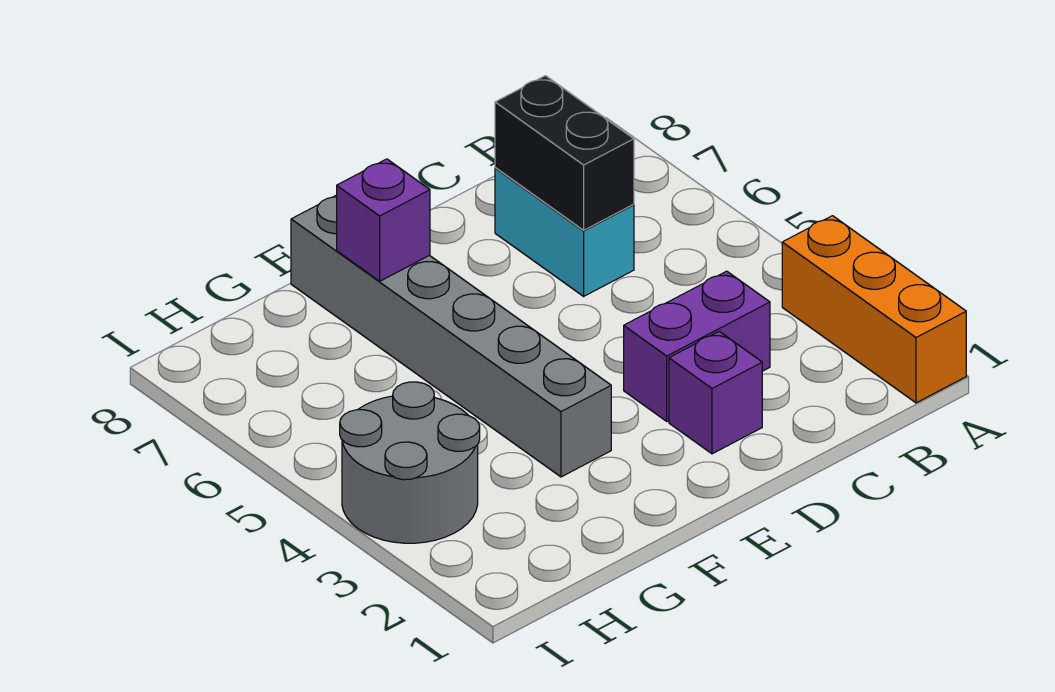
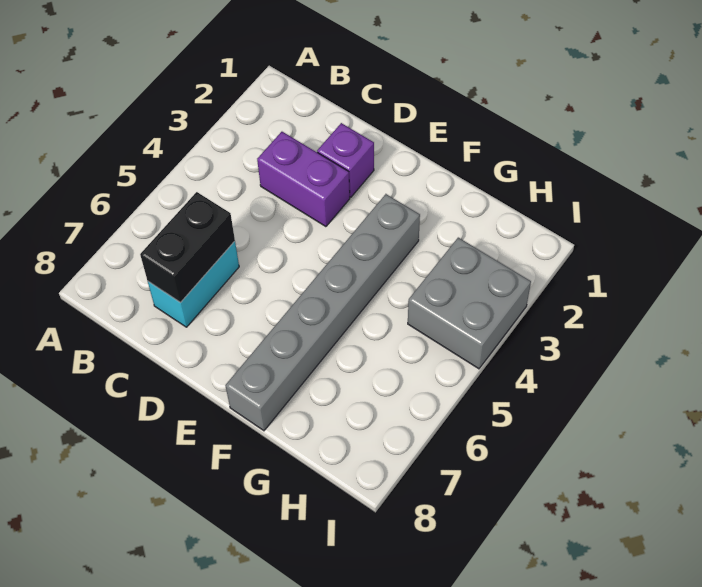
orange brick A1:A3 level 1 -> none
purple brick F7 level 2 -> none
grey round brick H3:I4 level 1 -> grey brick H3:I4 level 1

